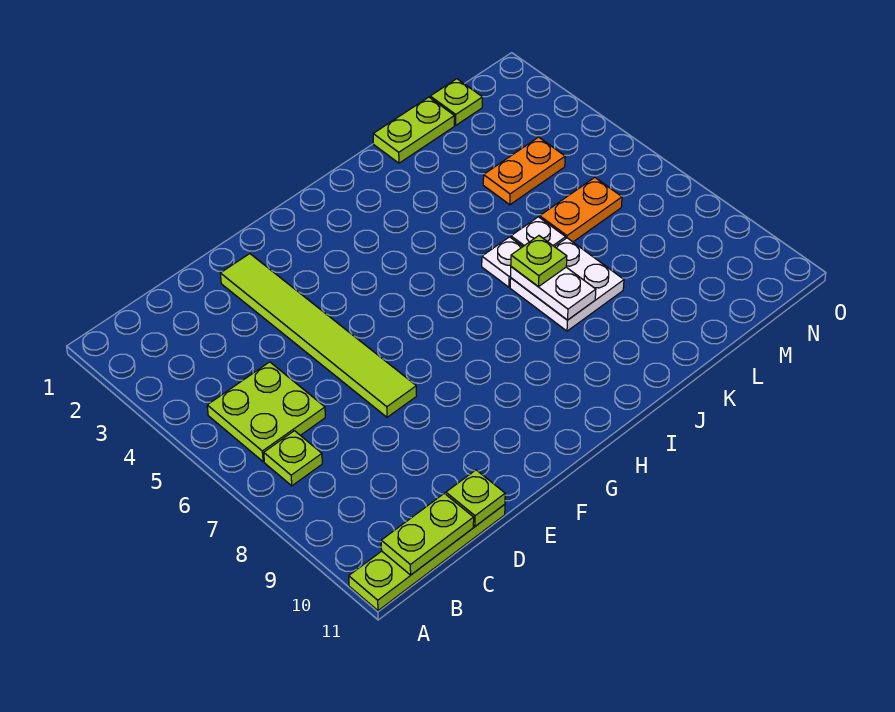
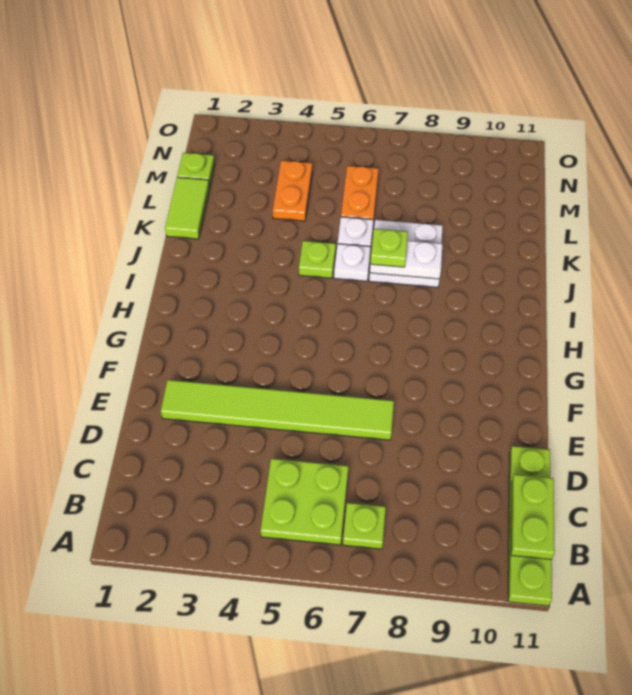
lime plate D11 level 2 -> lime plate J5 level 1
lime plate K1:L1 level 1 -> lime tile K1:L1 level 1

